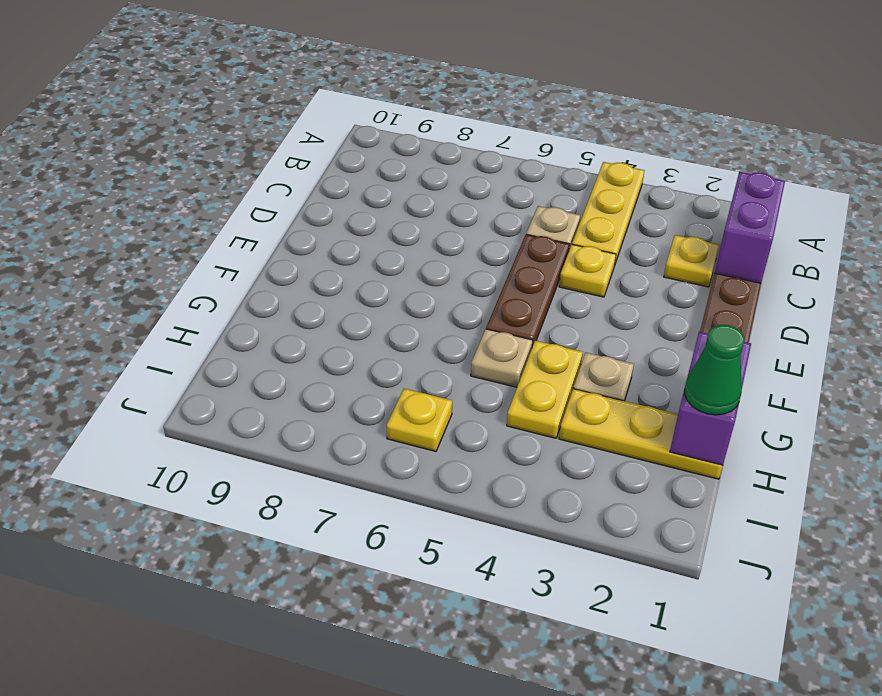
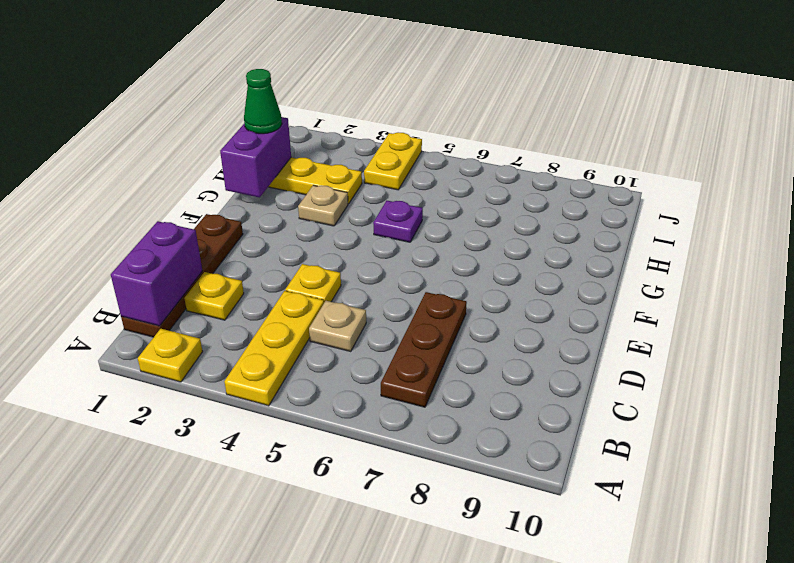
brown plate D5:F5 level 1 -> brown plate B7:D7 level 1
yellow plate G4:H4 level 1 -> yellow plate I4:J4 level 1
tan plate G5 level 1 -> purple plate G5 level 1
yellow plate I6 level 1 -> yellow plate A2 level 1

